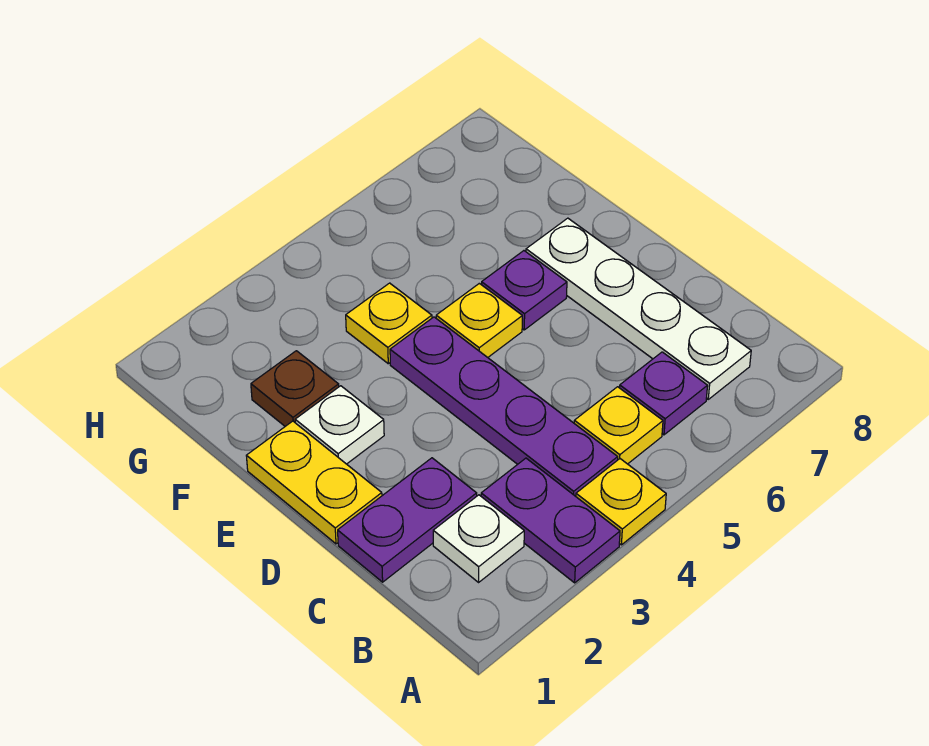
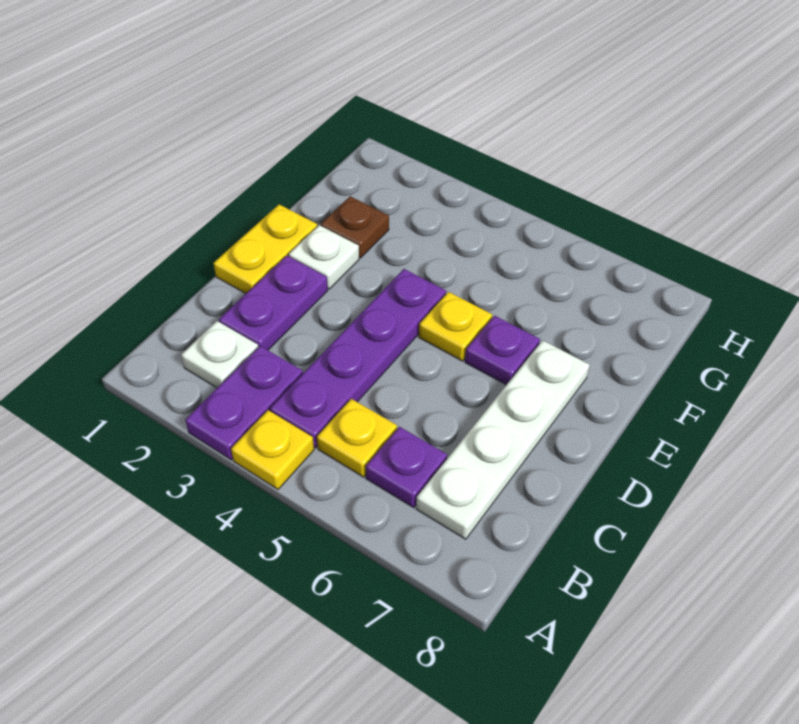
purple plate C1:C2 level 1 -> purple plate C2:D2 level 1
yellow plate F4 level 1 -> none

